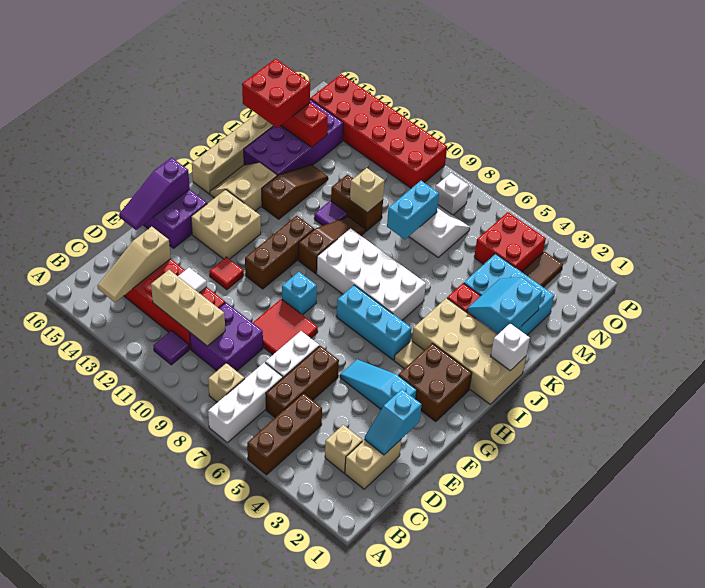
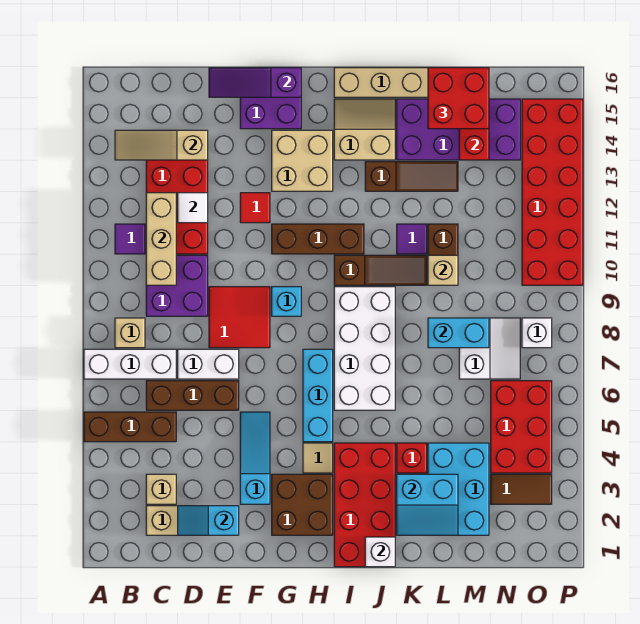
tan brick I1:J4 level 1 -> red brick I1:J4 level 1
cyan slope K2:L3 level 2 top 2 -> cyan slope K2:L3 level 2 top 3
red brick N4:O5 level 1 -> red brick N4:O6 level 1

